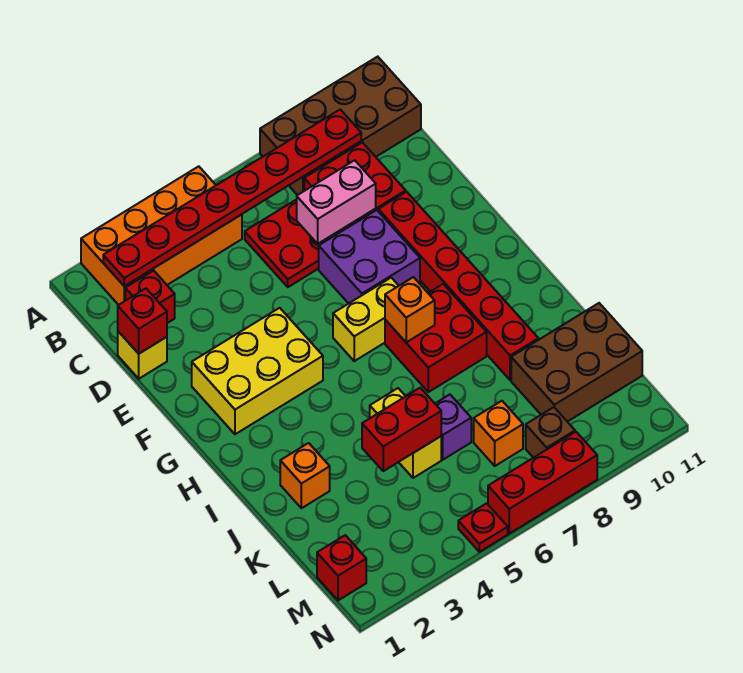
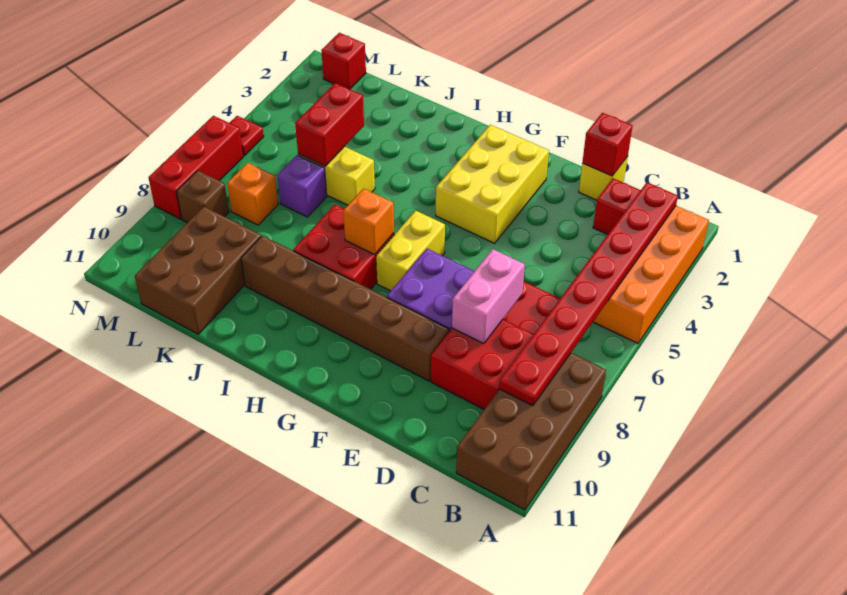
red brick E9:J9 level 1 -> brown brick E9:J9 level 1
orange brick J2 level 1 -> none

